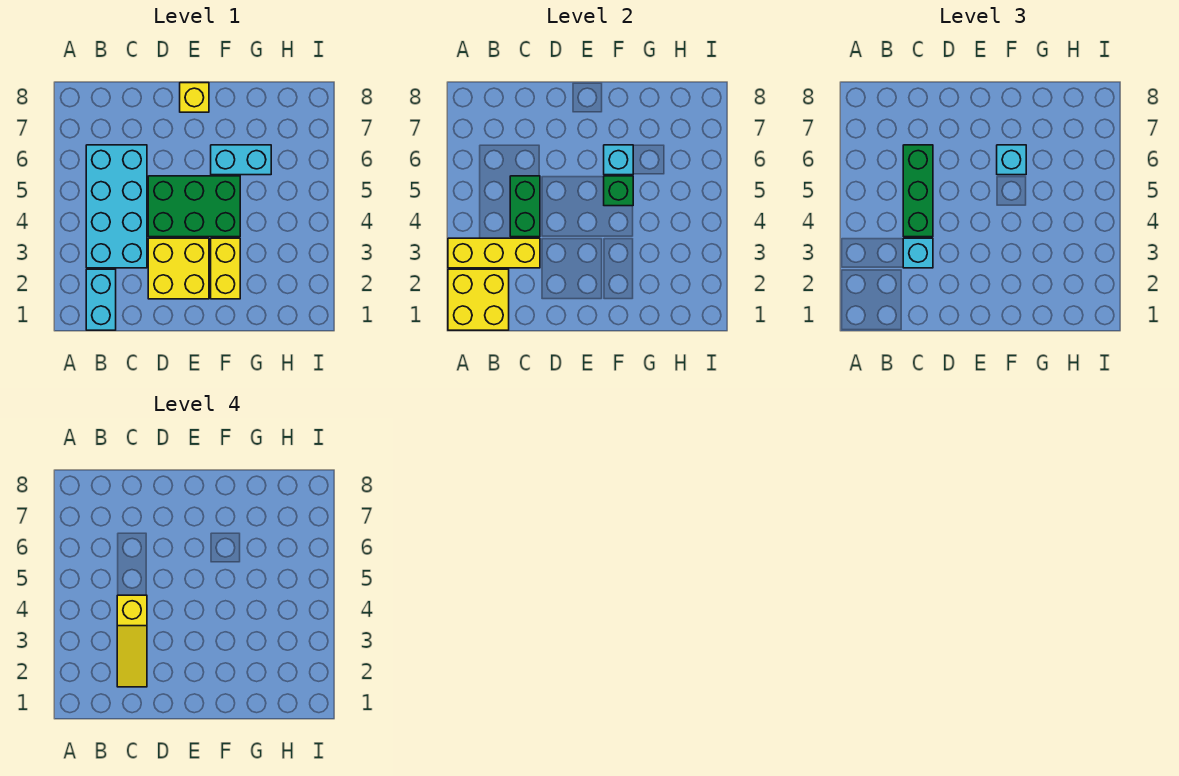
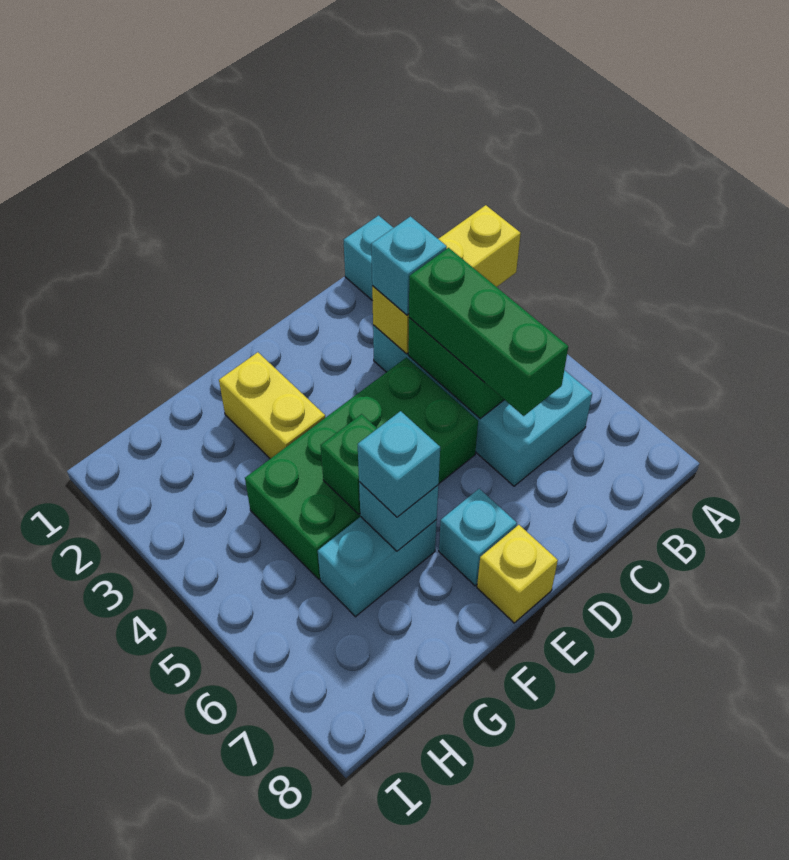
yellow brick A1:B2 level 2 -> none
yellow slope C2:C4 level 4 top 4 -> none
yellow brick D2:E3 level 1 -> none
green brick D4:F5 level 1 -> green brick D4:G5 level 1
none -> cyan brick E7 level 1

